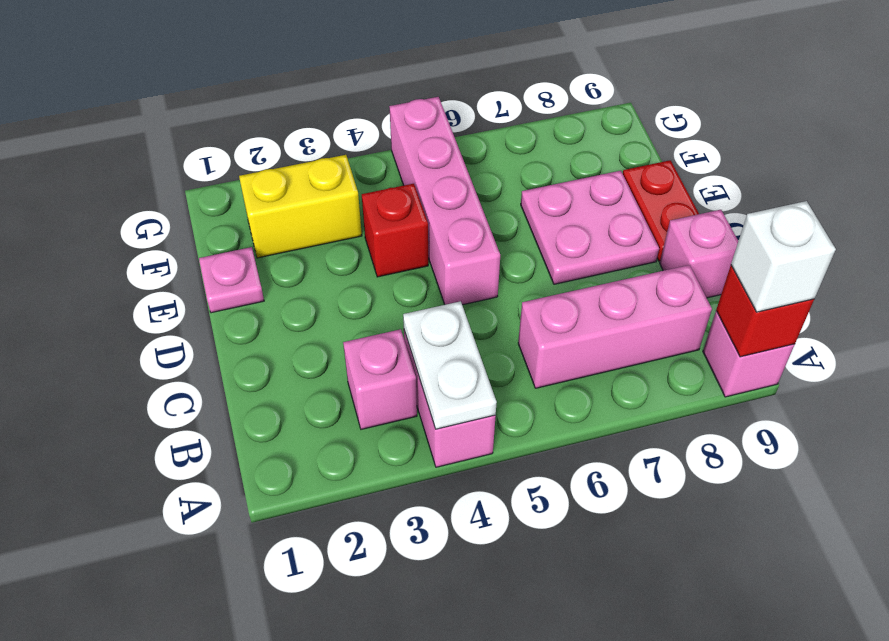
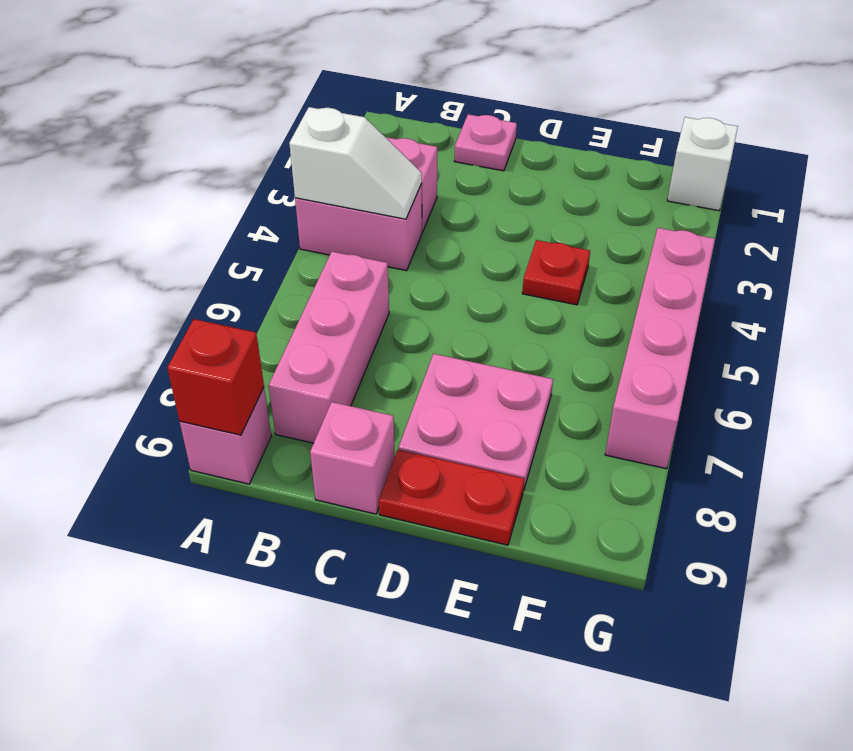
white plate A4:B4 level 2 -> white slope A4:B4 level 2 top A
white brick A9 level 3 -> white brick G1 level 1
pink brick D5:G5 level 1 -> pink brick G4:G7 level 1
pink plate E1 level 1 -> pink plate C1 level 1
red brick E4 level 1 -> red plate E4 level 1
yellow brick F2:F3 level 1 -> none

